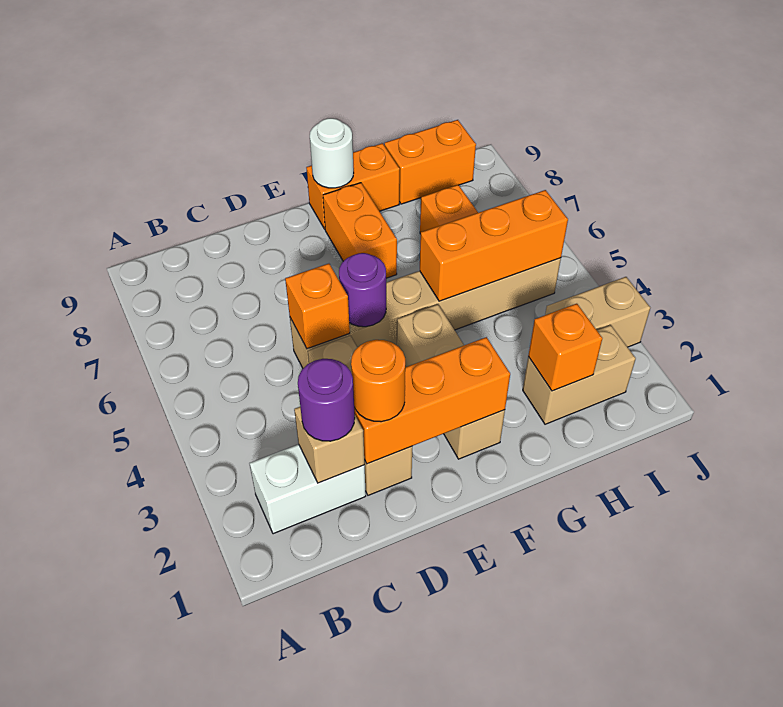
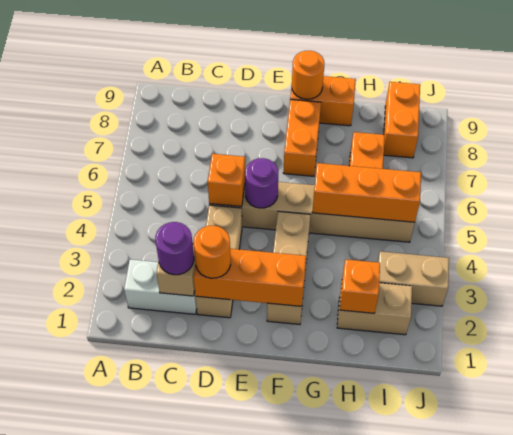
white round brick F9 level 2 -> orange round brick F9 level 2
orange brick H9:I9 level 1 -> orange brick I8:I9 level 1

